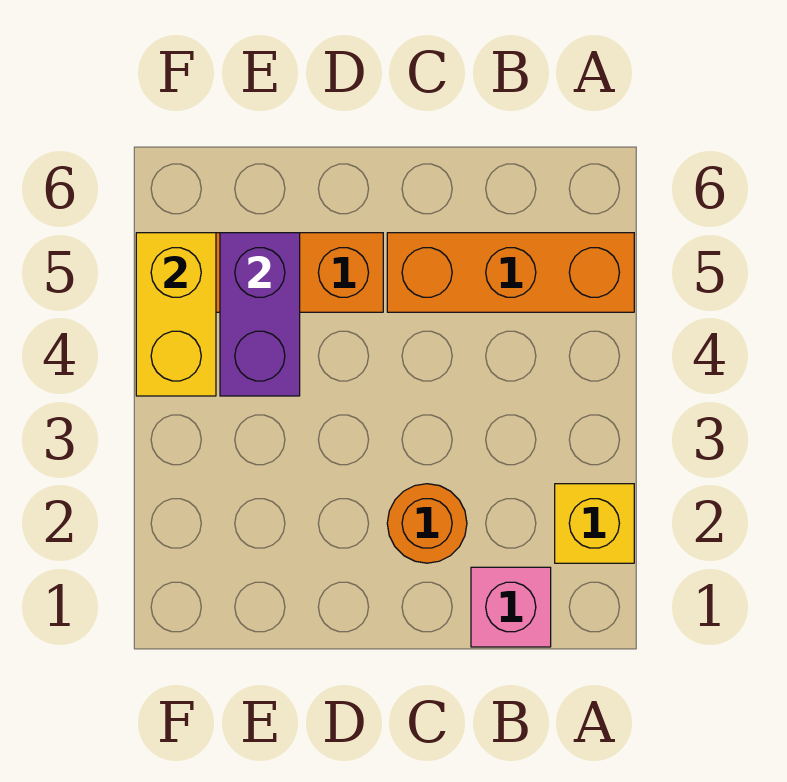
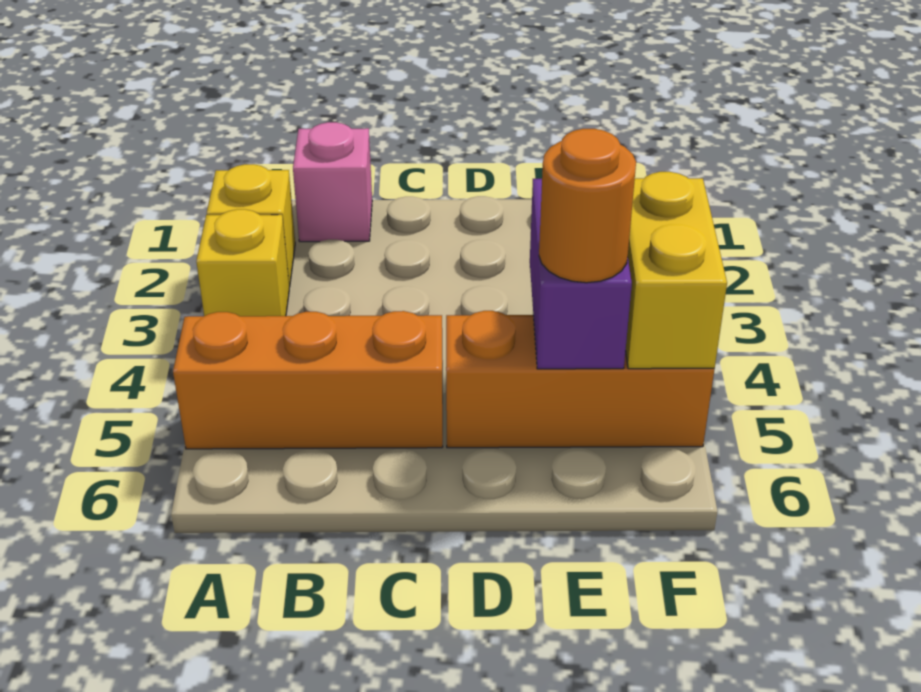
none -> yellow brick A3 level 1
orange round brick C2 level 1 -> orange round brick E5 level 3

